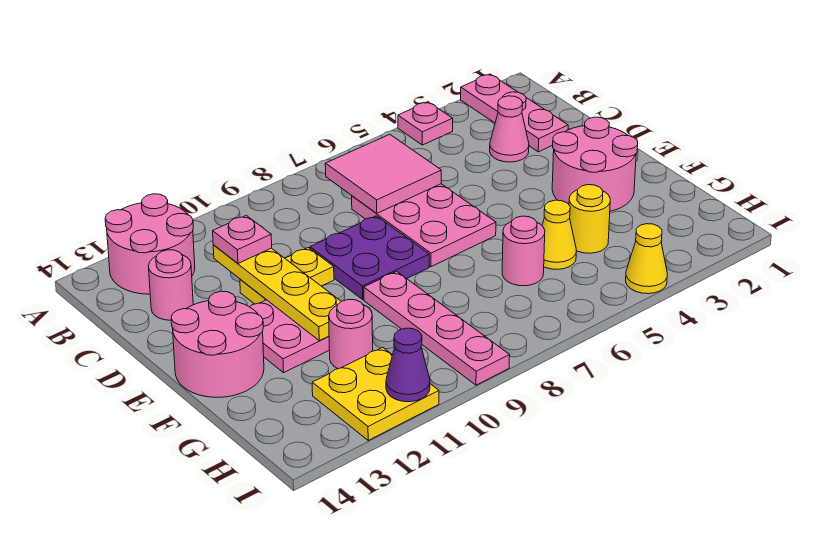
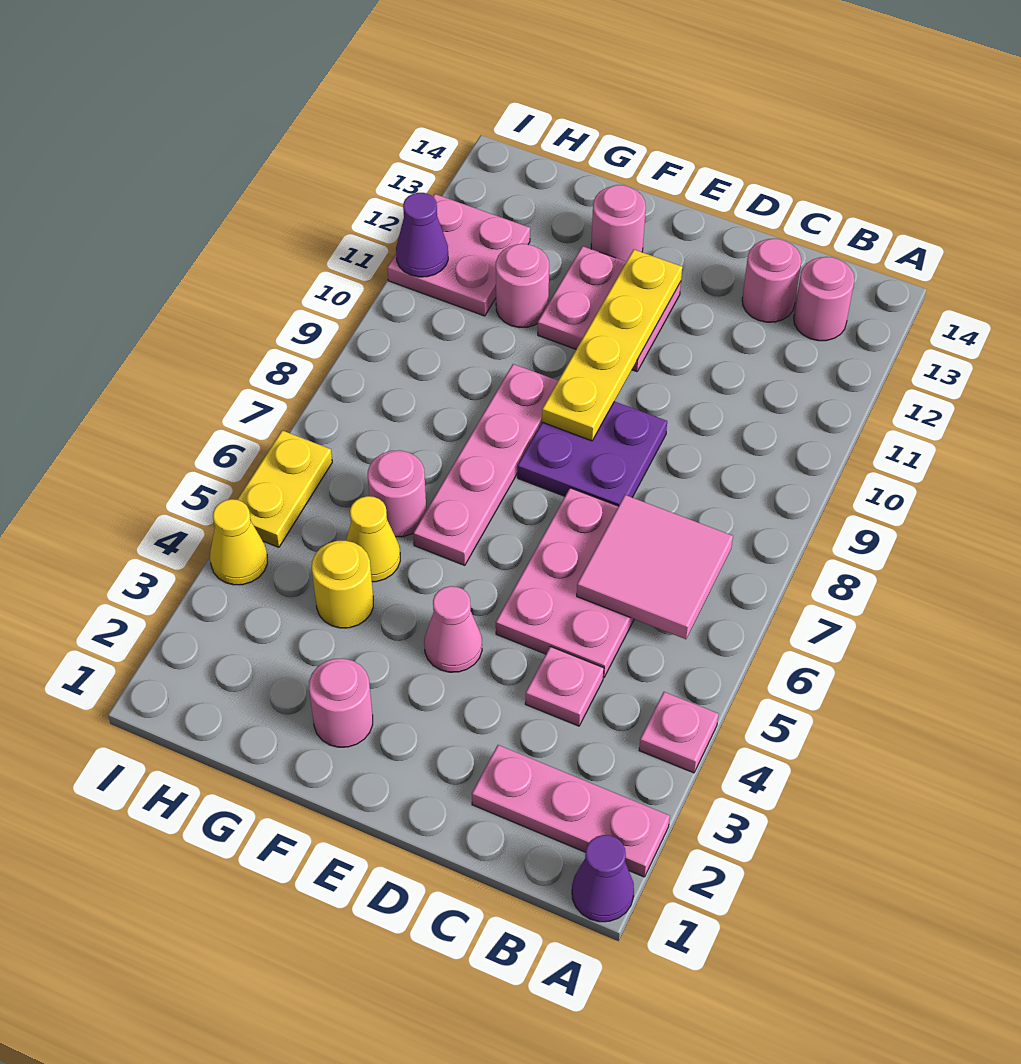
none -> purple cone A1 level 1
pink round brick A12:B13 level 1 -> pink round brick B13 level 1
pink cone C3 level 1 -> pink cone E4 level 1
pink plate C6:E7 level 1 -> pink plate C5:D7 level 1
yellow plate C11:F11 level 2 -> yellow plate E9:E12 level 2
pink plate C11 level 3 -> pink plate C4 level 1
yellow plate D10:D11 level 1 -> yellow plate I5:I6 level 1
pink round brick E2:F3 level 1 -> pink round brick F2 level 1
pink round brick E13:F14 level 1 -> pink round brick F13 level 1
pink plate F9:I9 level 1 -> pink plate F6:F9 level 1
yellow plate H11:I12 level 1 -> pink plate H11:I12 level 1

